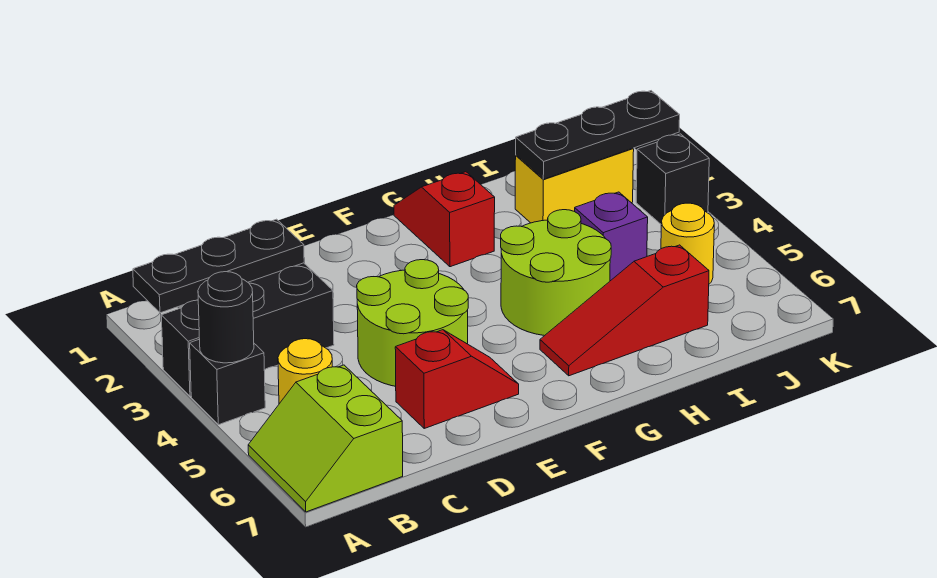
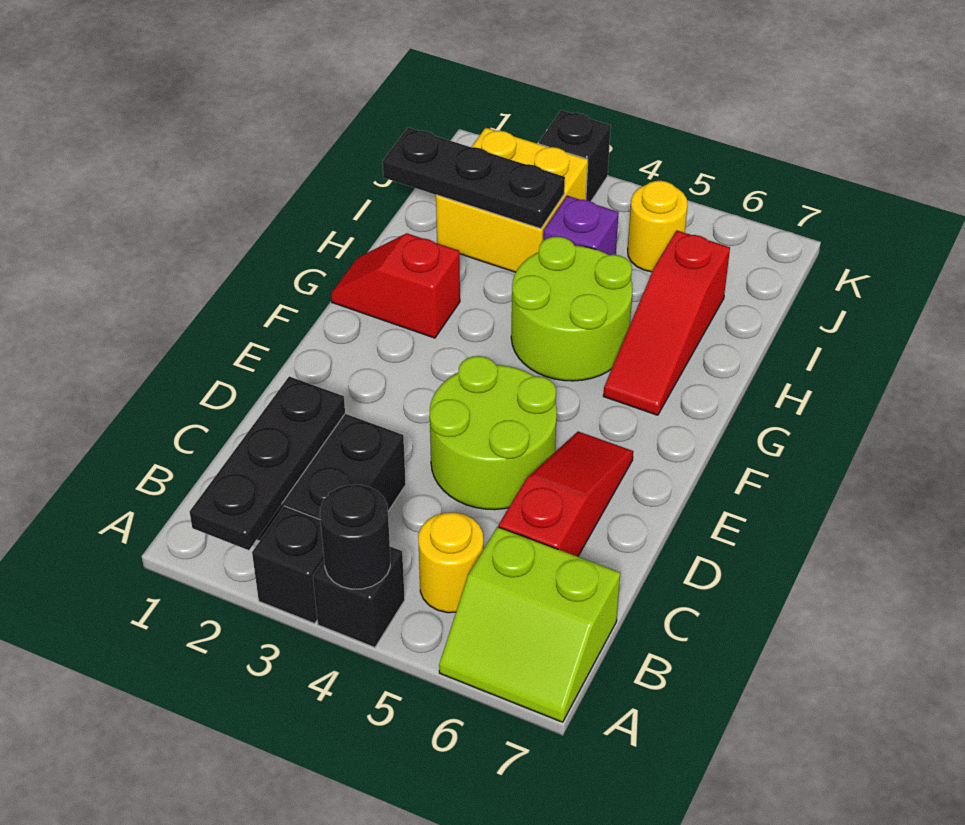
red slope D6:E6 level 1 top D -> red slope C6:E6 level 1 top C
yellow brick I2:J2 level 1 -> yellow brick I2:J3 level 1
black plate I2:K2 level 2 -> black plate I1:I3 level 2

